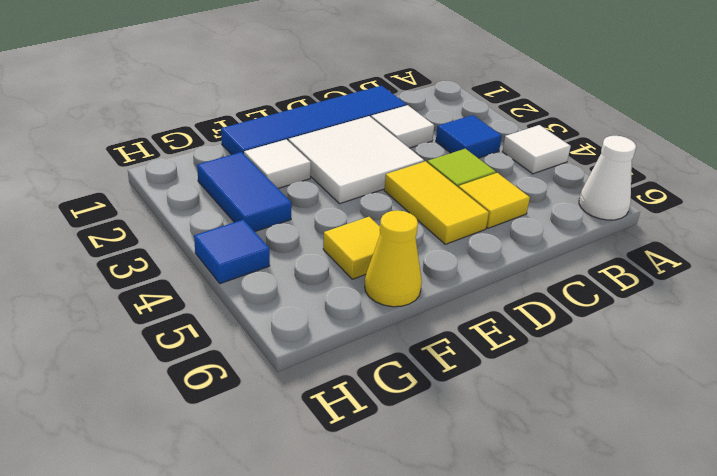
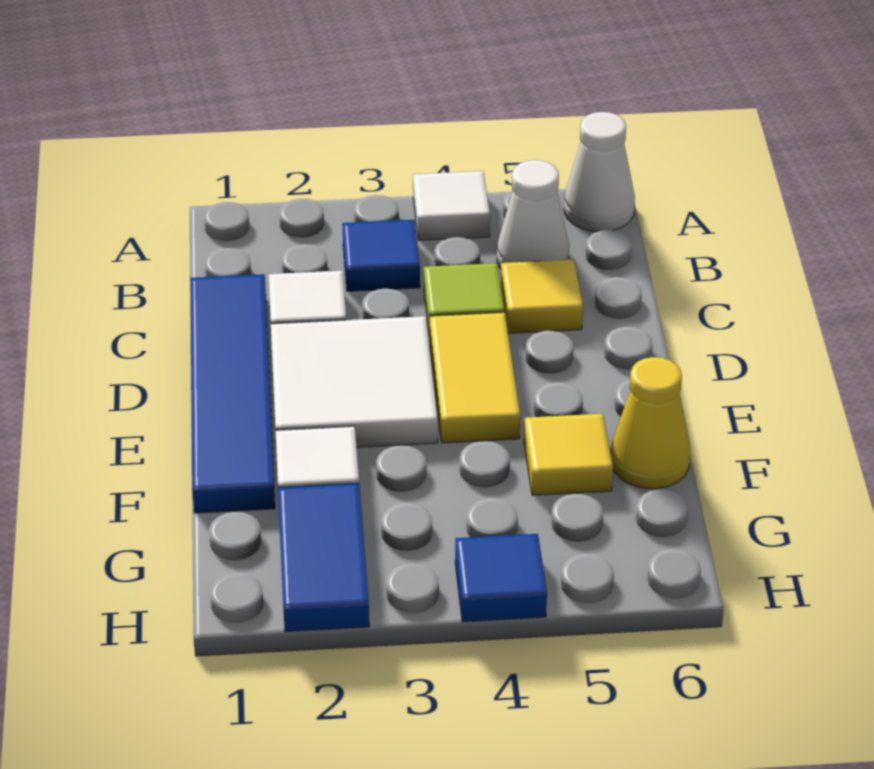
none -> white cone B5 level 1
yellow tile D4:D5 level 1 -> yellow tile D4:E4 level 1
blue tile G2:G3 level 1 -> blue tile G2:H2 level 1

